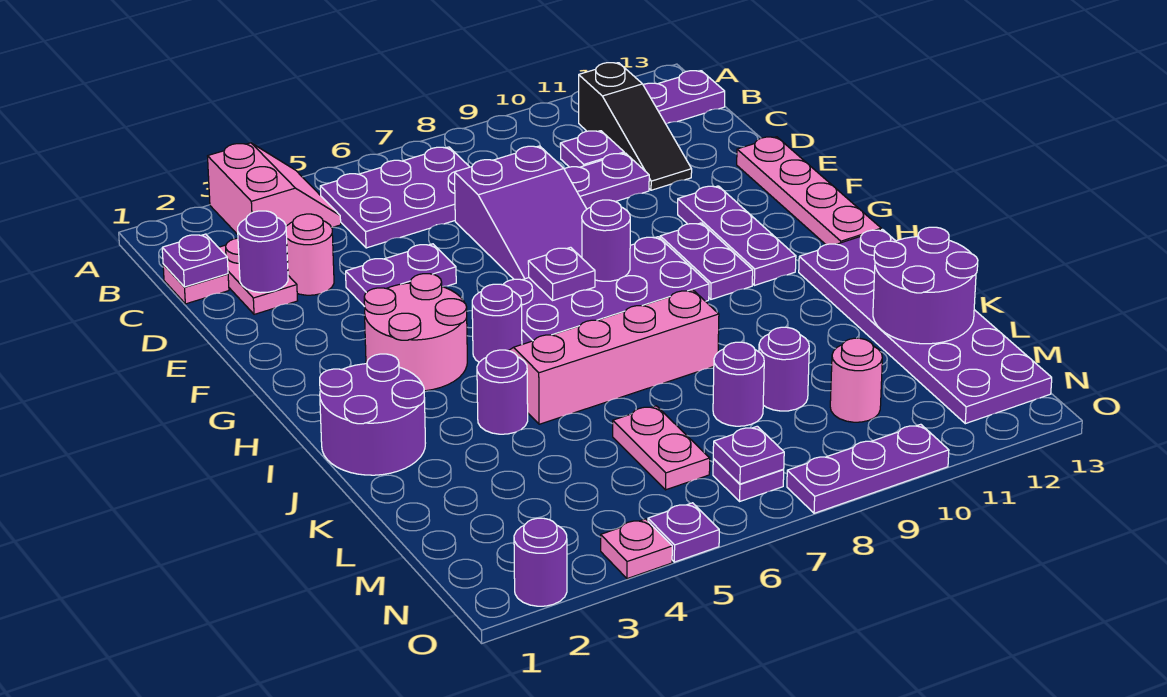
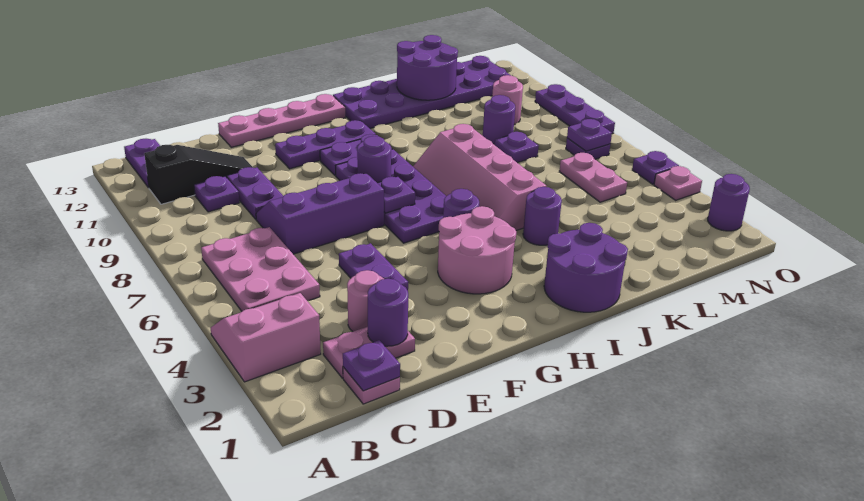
purple plate B5:C7 level 1 -> pink plate B5:C7 level 1
purple slope D7:F8 level 1 top D -> purple slope D7:F8 level 1 top 7
pink plate L6:M6 level 1 -> pink plate M5:M6 level 1
purple round brick L8 level 1 -> purple plate L8 level 1

